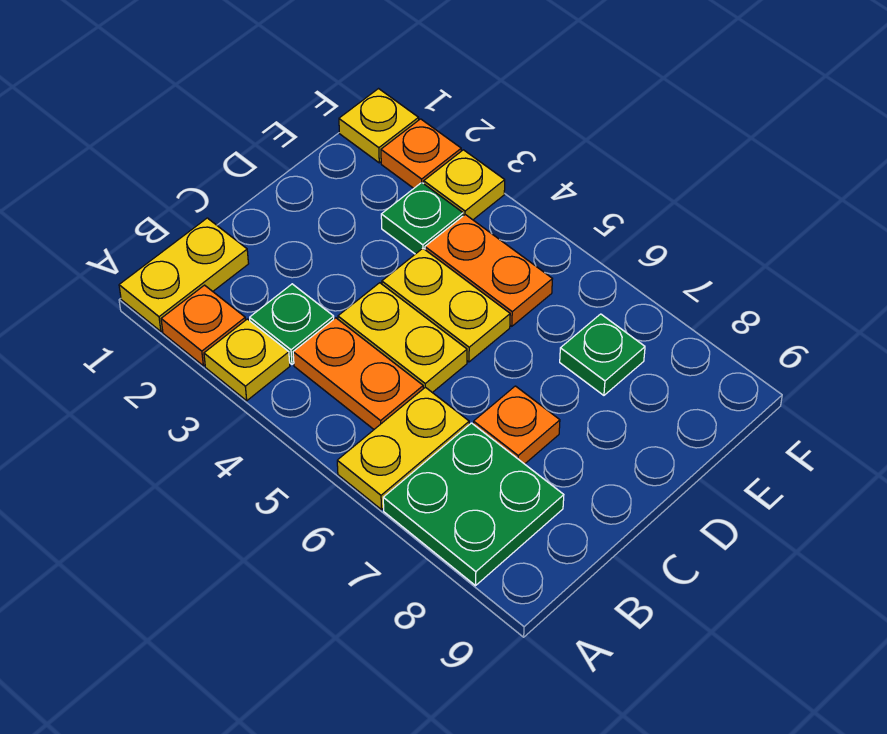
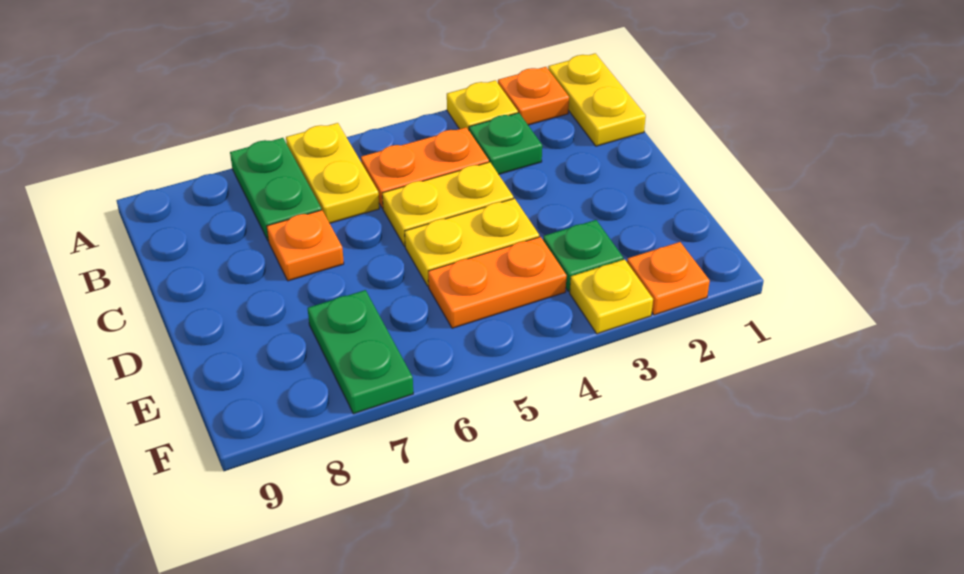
green plate A7:B8 level 1 -> green plate A7:B7 level 1
green plate E7 level 1 -> green plate E7:F7 level 1
yellow plate F1 level 1 -> none

